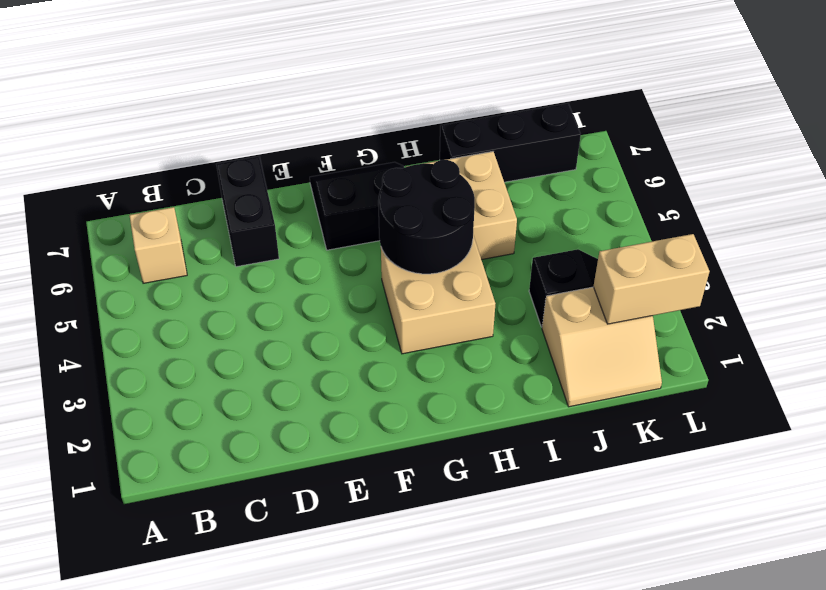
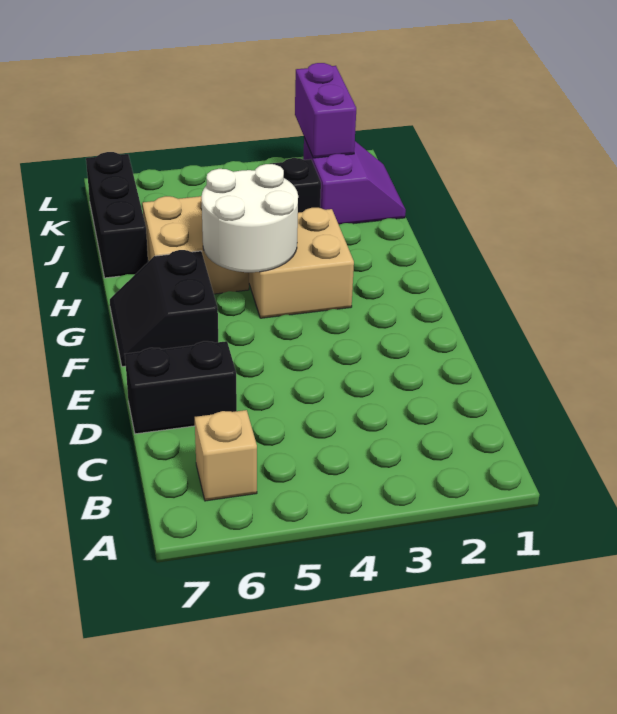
black round brick G4:H5 level 2 -> white round brick G4:H5 level 2
tan slope J1:K2 level 1 top 2 -> purple slope J1:K2 level 1 top 2
tan brick K2:L2 level 2 -> purple brick K2:L2 level 2

